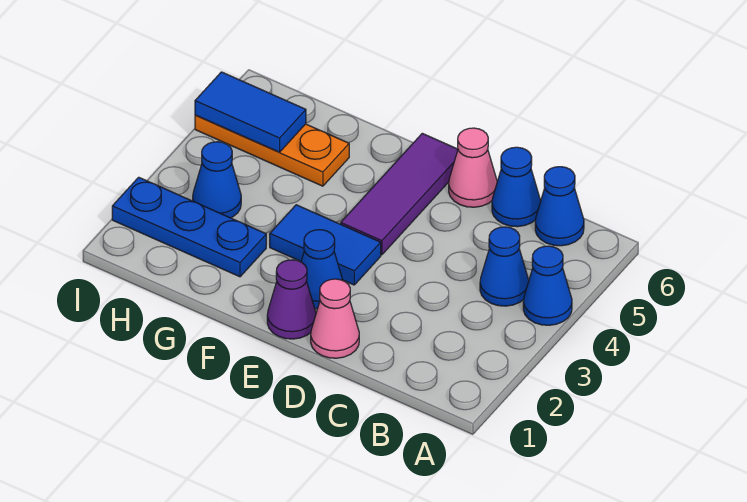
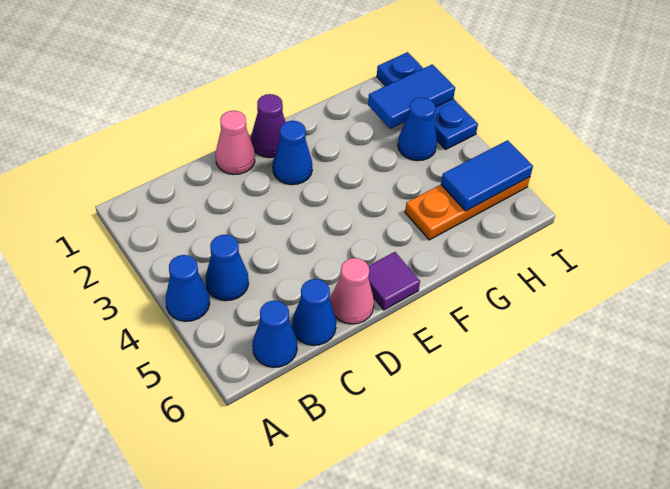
blue tile E3:F3 level 1 -> blue tile H2:I2 level 2
purple tile E4:E6 level 1 -> purple tile E6 level 1
blue plate G2:I2 level 1 -> blue plate I1:I3 level 1

